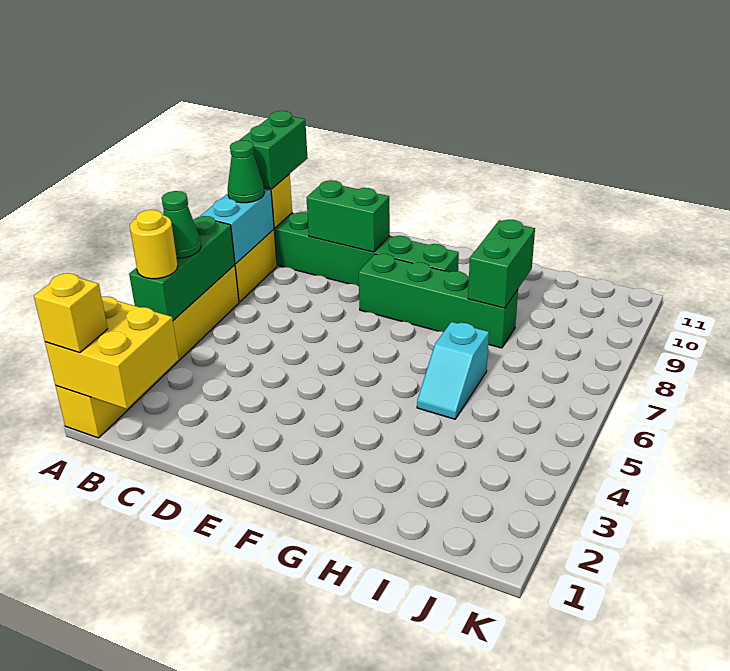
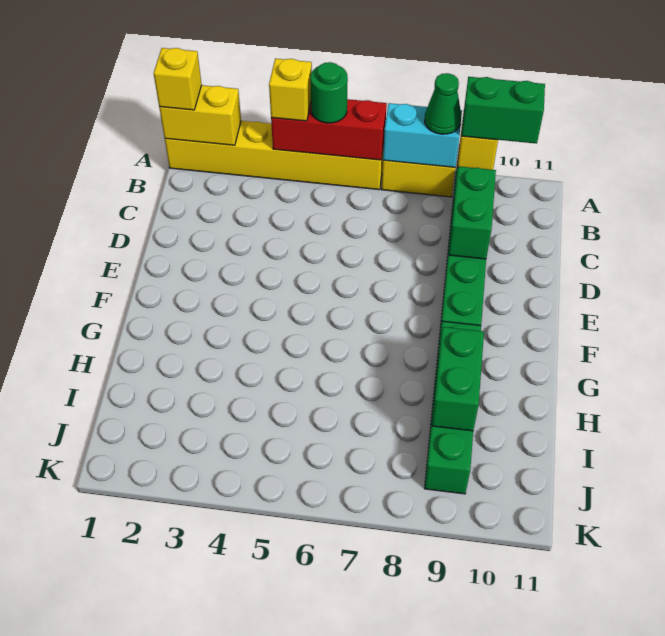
yellow brick A1:B2 level 2 -> yellow brick A1:A2 level 2
green brick A4:A6 level 2 -> red brick A4:A6 level 2
yellow round brick A4 level 3 -> yellow brick A4 level 3
green cone A5 level 3 -> green round brick A5 level 3
green brick E8:H8 level 1 -> green brick G9:J9 level 1
cyan slope H5:H6 level 1 top 6 -> none
green brick H8:H9 level 2 -> green brick H9:I9 level 2

